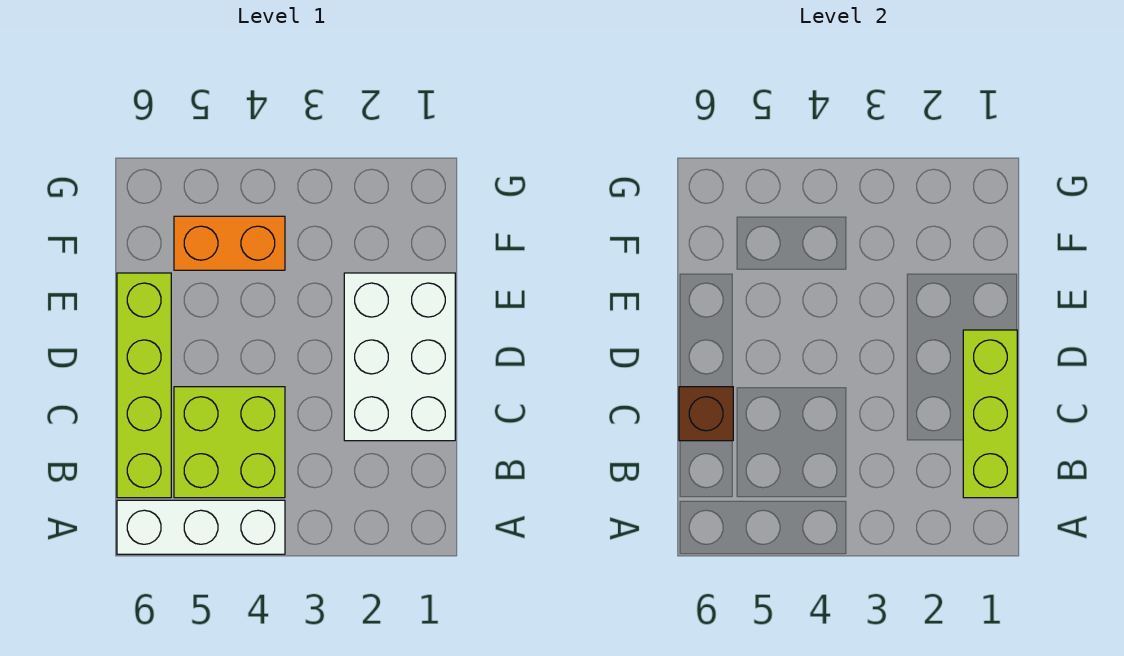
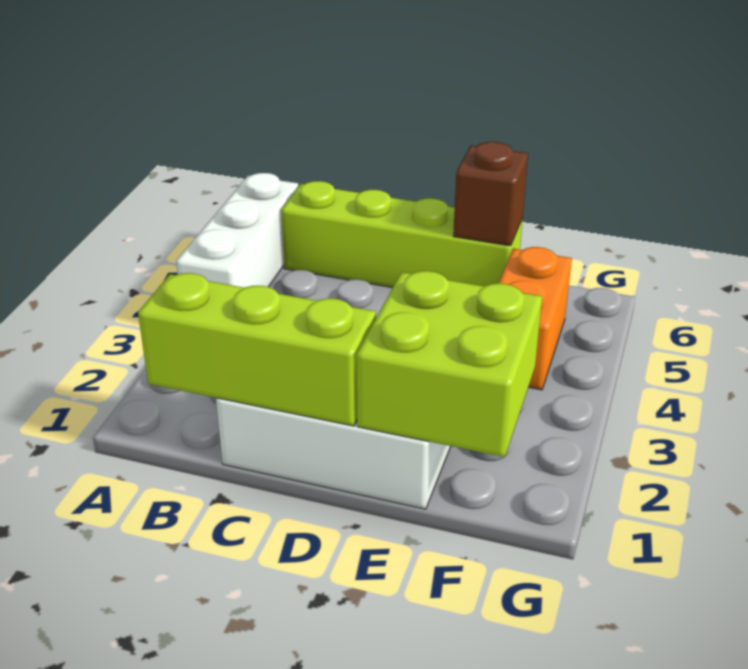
lime brick B4:C5 level 1 -> lime brick E1:F2 level 2
brown brick C6 level 2 -> brown brick E6 level 2

